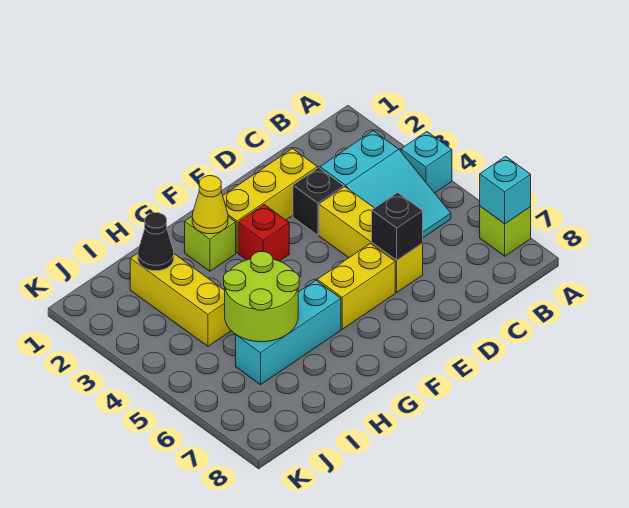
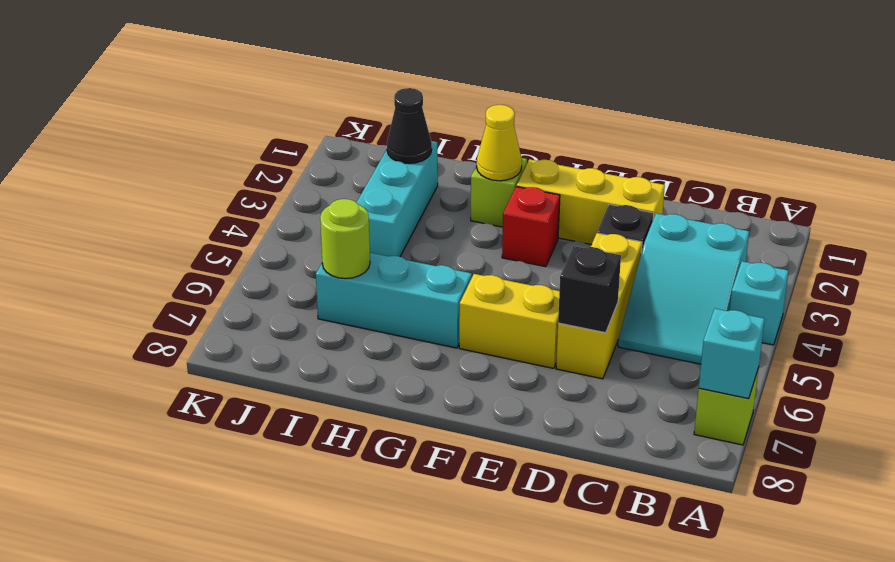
lime round brick H5:I6 level 2 -> lime round brick I6 level 2
yellow brick I2:I4 level 1 -> cyan brick I2:I4 level 1

